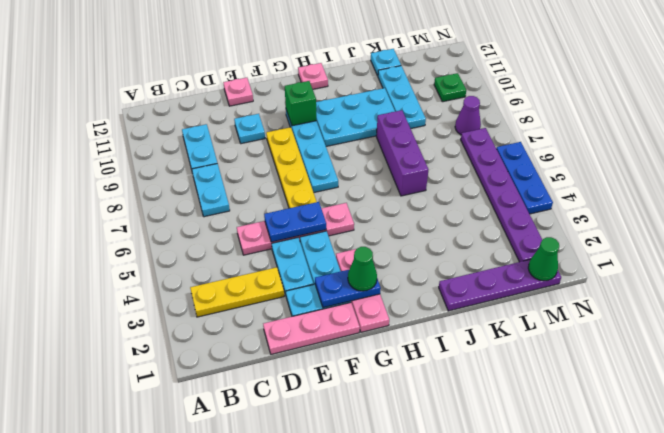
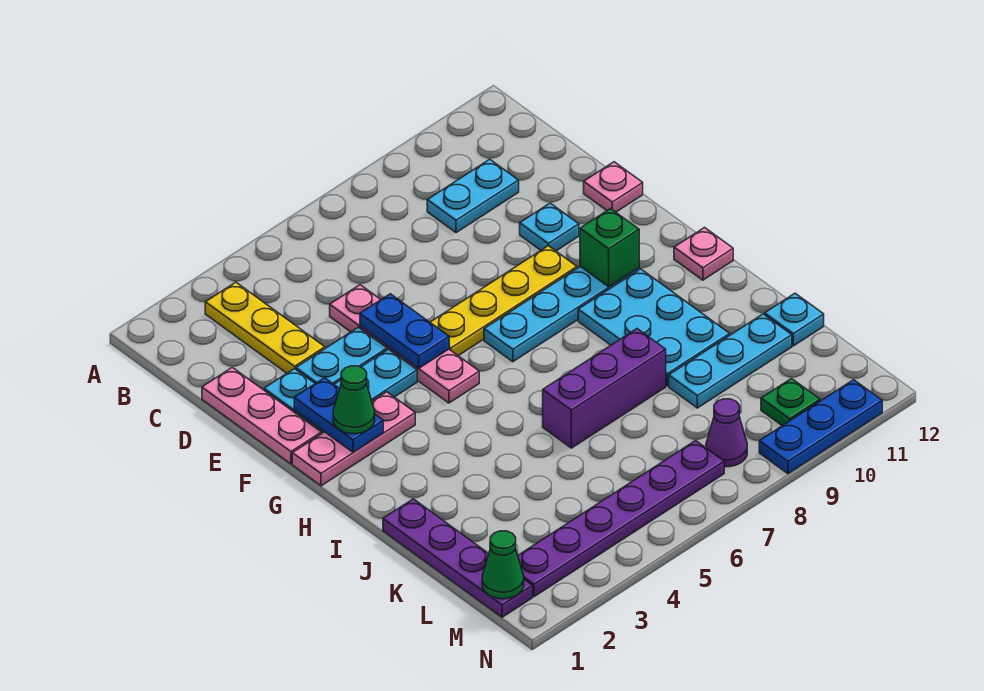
cyan plate C7:C8 level 1 -> none
blue plate N4:N6 level 1 -> blue plate N9:N11 level 1

